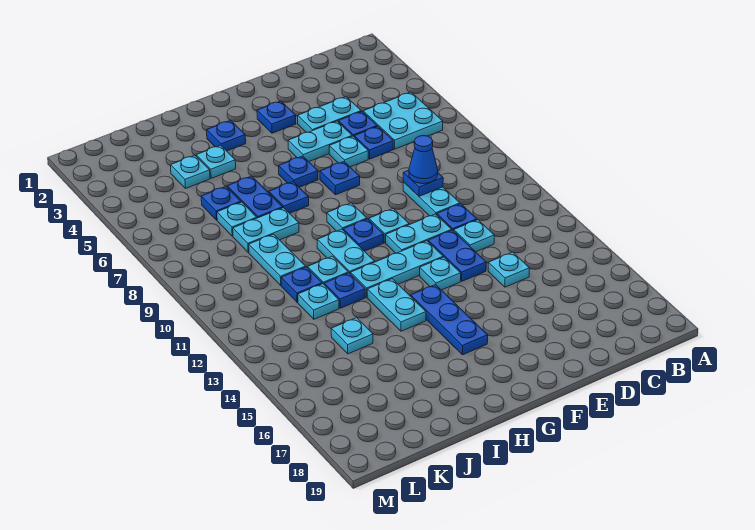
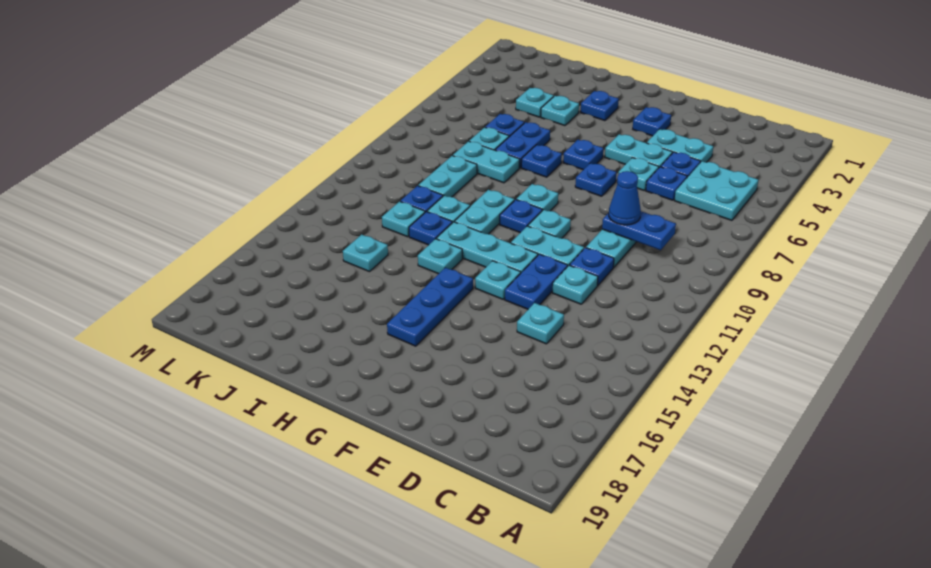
blue plate D9 level 2 -> blue plate C9:D9 level 2
cyan plate H13:H14 level 1 -> cyan plate H13 level 1

